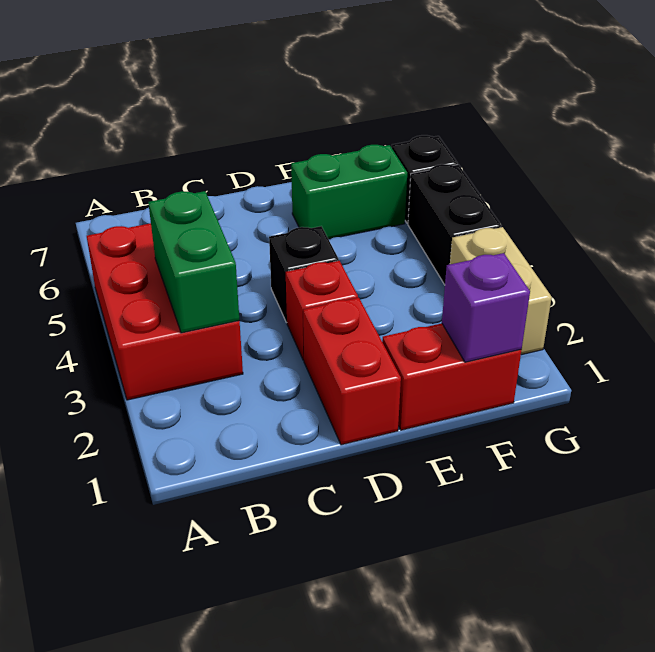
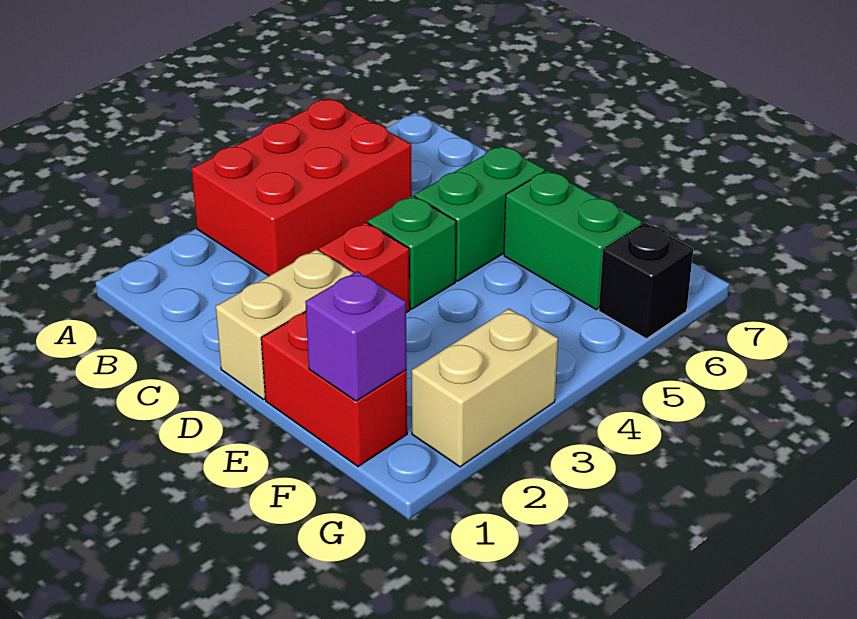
green brick B3:B4 level 2 -> green brick D5:D6 level 1
red brick D1:D2 level 1 -> tan brick D1:D2 level 1
black brick D4 level 1 -> green brick D4 level 1
black brick G4:G5 level 1 -> none

